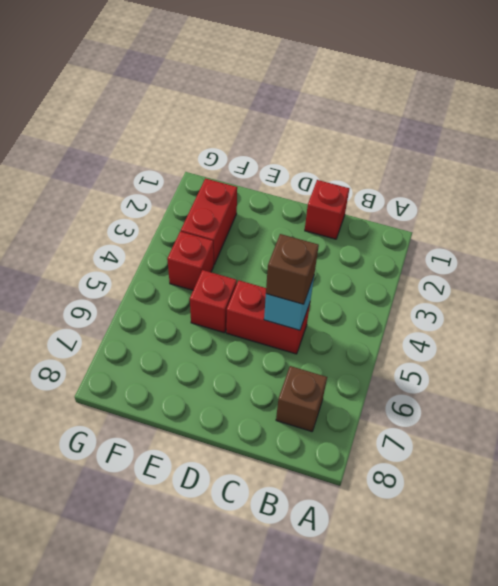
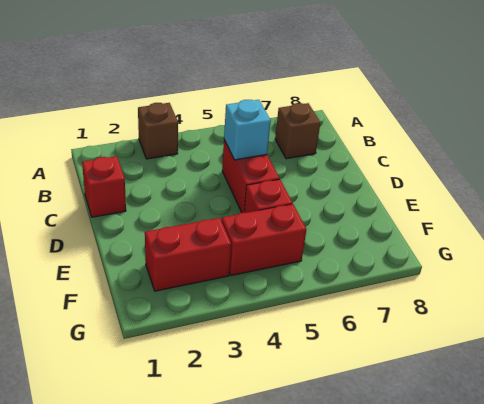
brown brick C5 level 3 -> brown brick A3 level 1
red brick F4 level 1 -> red brick F4:F5 level 1

